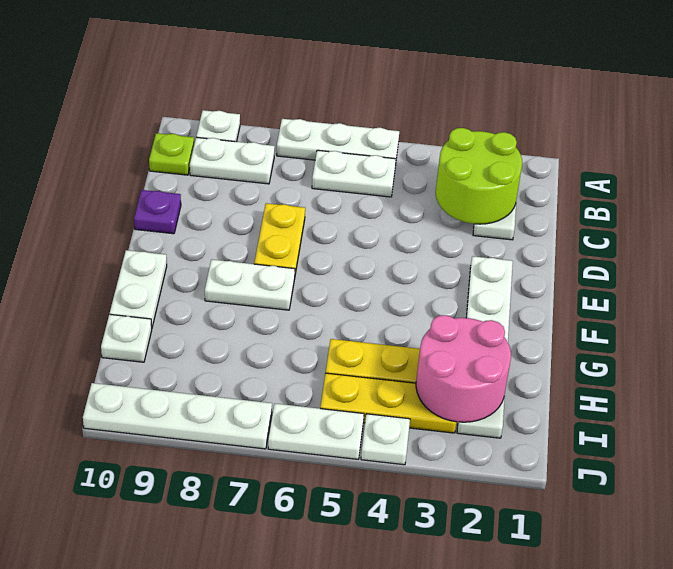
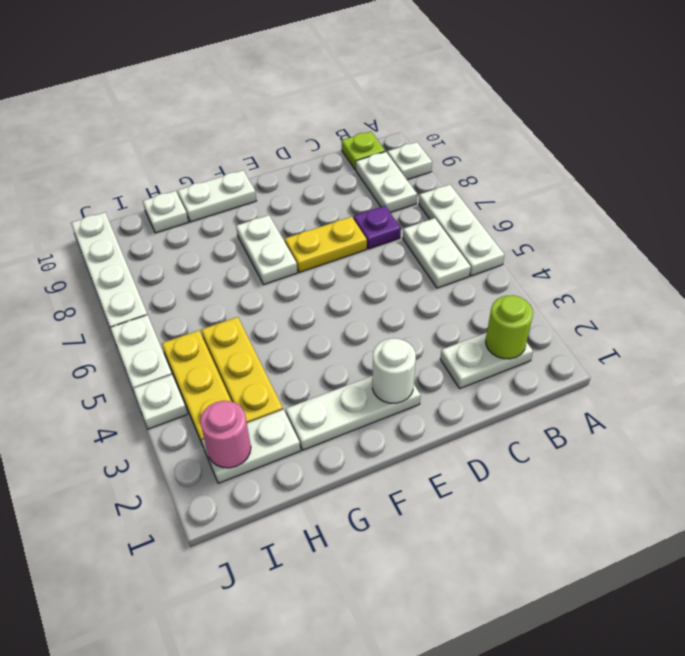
lime round brick B2:C3 level 2 -> lime round brick B2 level 2
purple plate D10 level 1 -> purple plate C7 level 1
none -> white round brick E2 level 2
pink round brick H2:I3 level 2 -> pink round brick I2 level 2

